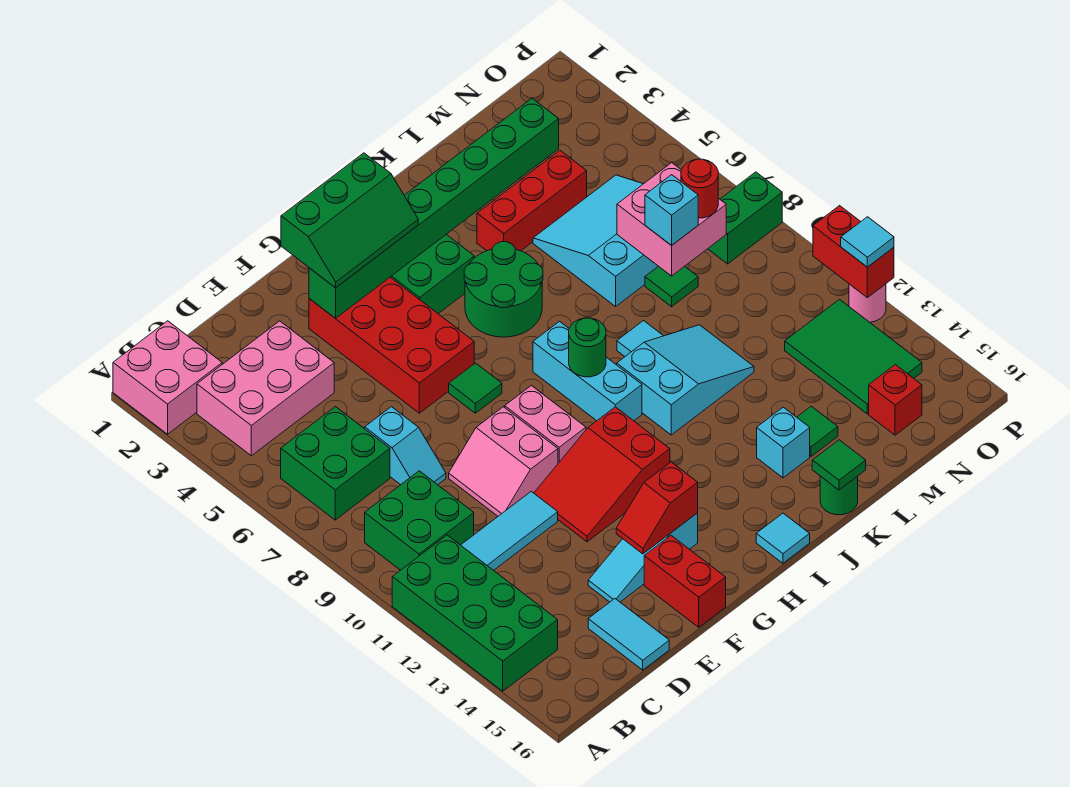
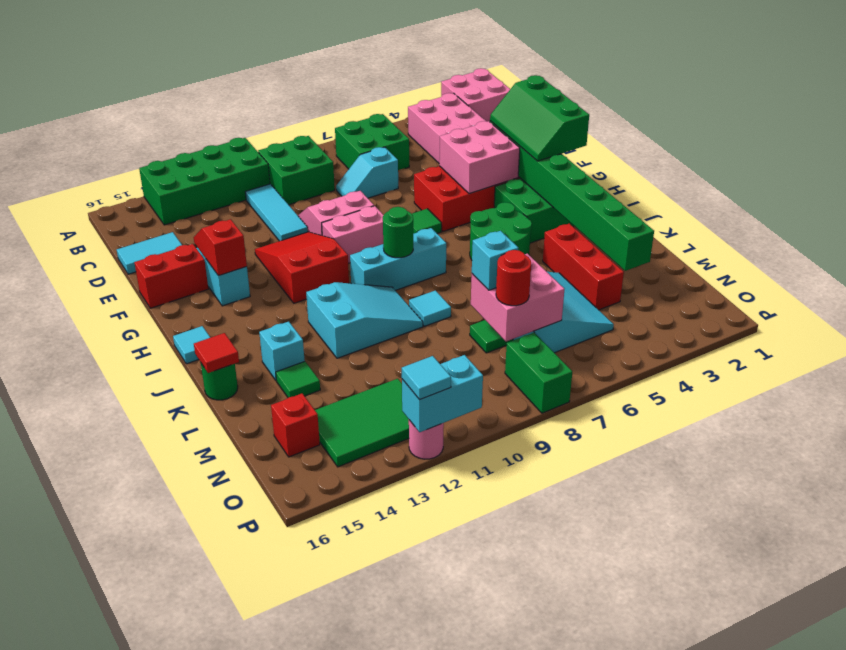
none -> pink brick F4:G5 level 2
cyan slope J10:L11 level 1 top J -> cyan slope J10:K12 level 1 top 12
green tile K16 level 2 -> red tile K16 level 2
red brick P11:P12 level 2 -> cyan brick P11:P12 level 2

